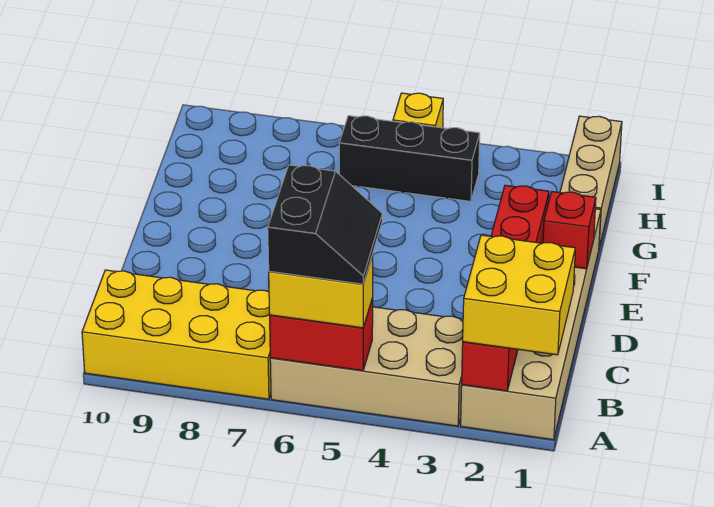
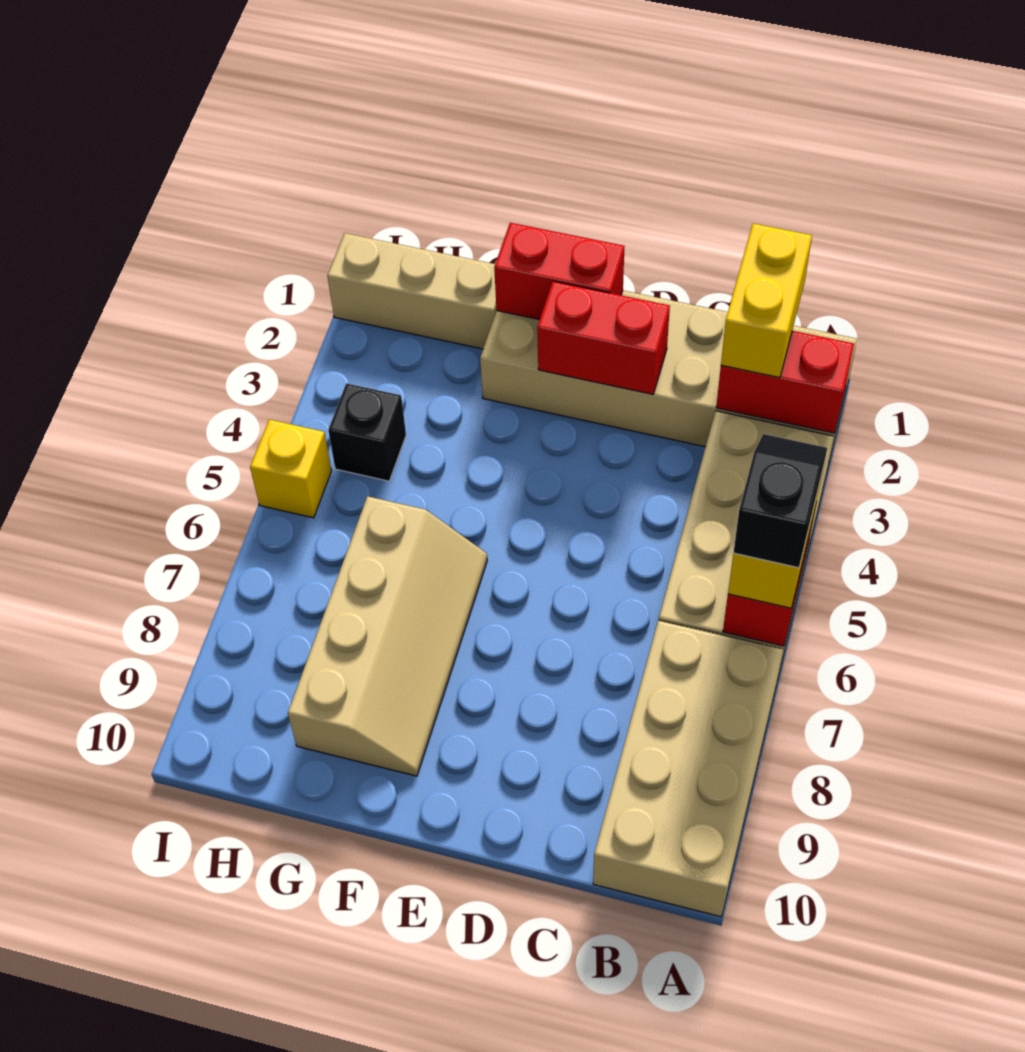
yellow brick A1:B2 level 3 -> yellow brick B1:B2 level 3
black slope A5:B6 level 4 top 6 -> black slope A5:A6 level 4 top 6
yellow brick A7:B10 level 1 -> tan brick A7:B10 level 1
red brick E1 level 2 -> red brick E1:F1 level 2
none -> tan slope F6:G9 level 1 top G
black brick H4:H6 level 1 -> black brick H4 level 1

